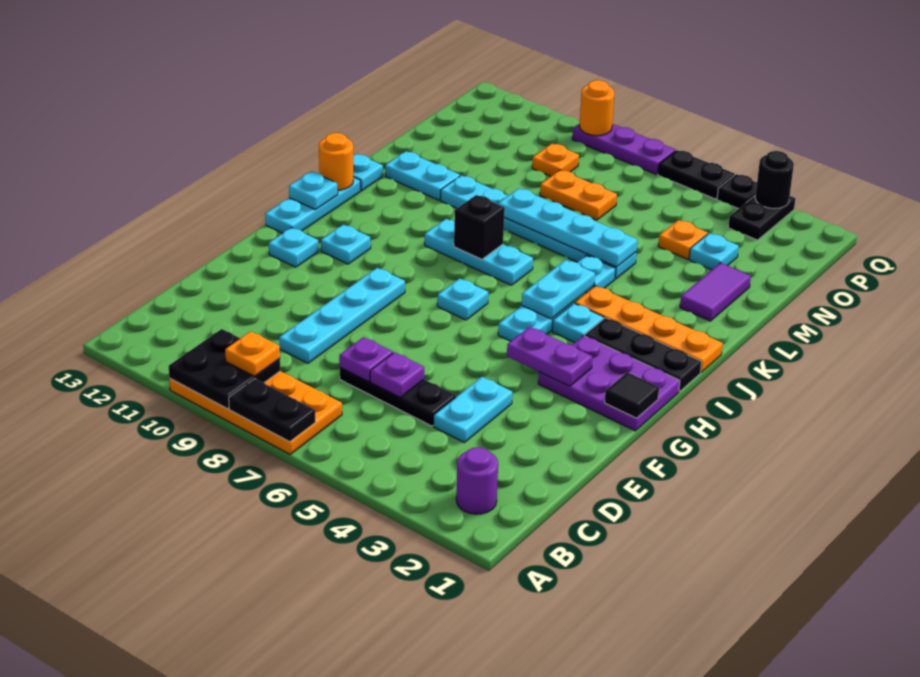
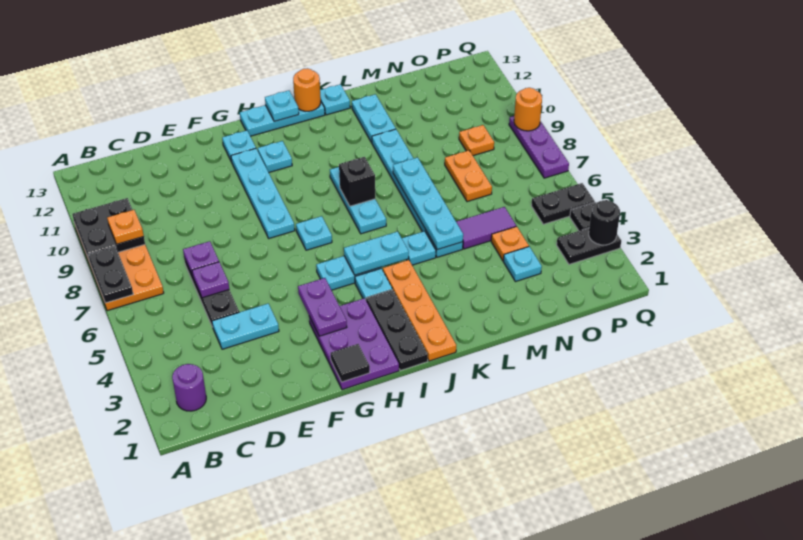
cyan plate D9:G9 level 1 -> cyan plate G8:G11 level 1
purple tile L2:M2 level 1 -> purple tile M5:N5 level 1
black plate Q5:Q6 level 1 -> black plate P5:Q5 level 1

